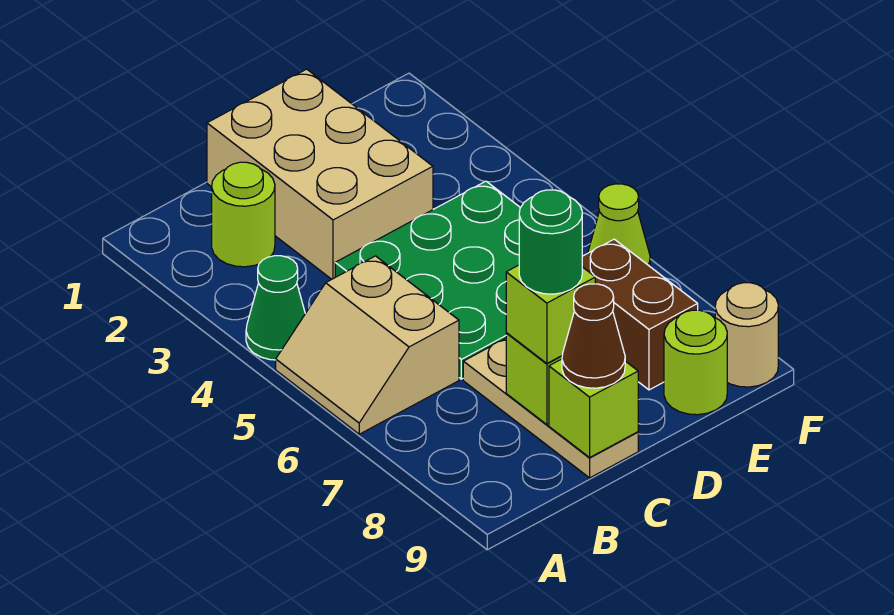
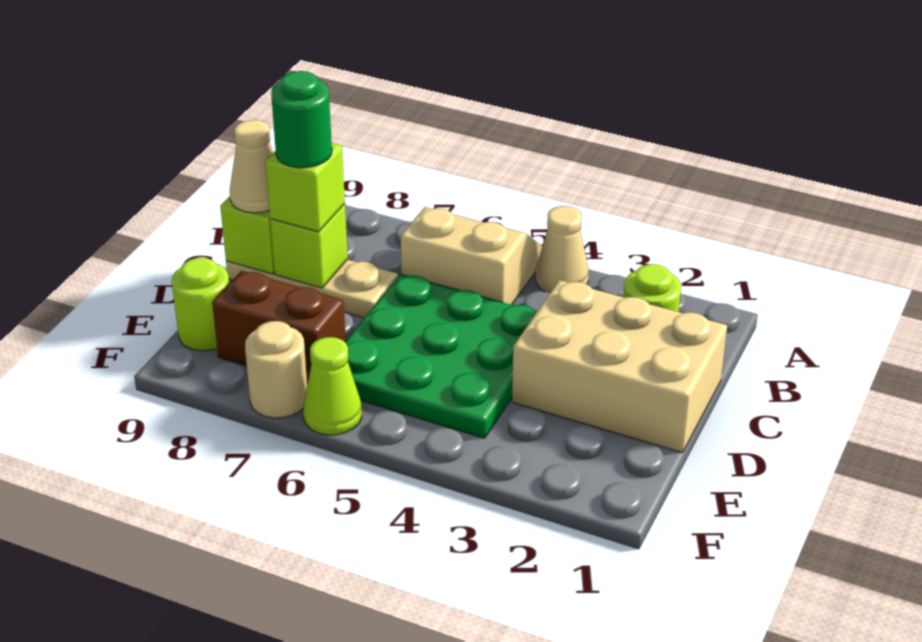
green cone A4 level 1 -> tan cone A4 level 1
brown cone C9 level 3 -> tan cone C9 level 3
tan round brick F9 level 1 -> tan round brick F7 level 1

